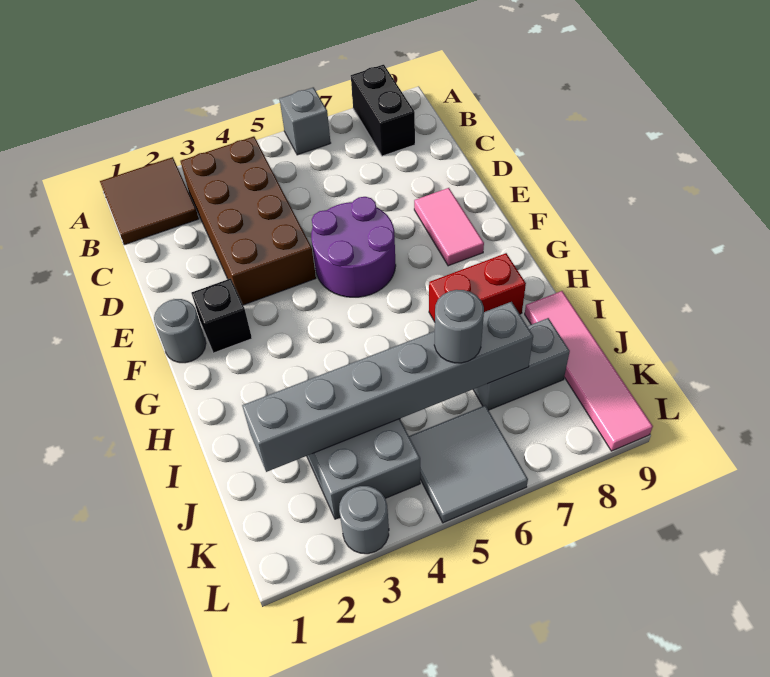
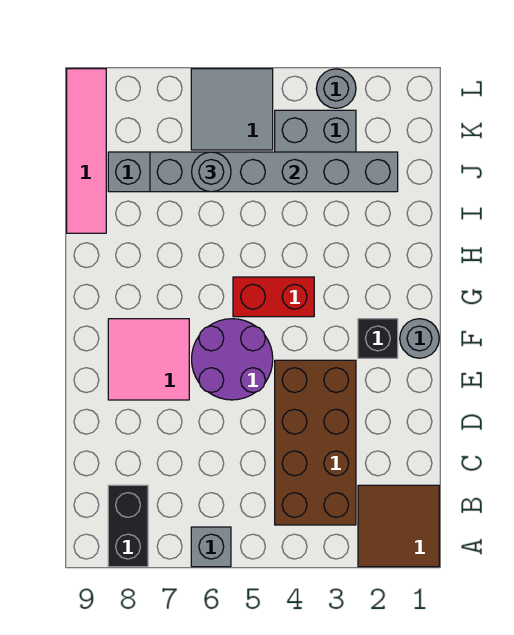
pink tile E8:F8 level 1 -> pink tile E7:F8 level 1
red brick H7:H8 level 1 -> red brick G4:G5 level 1

